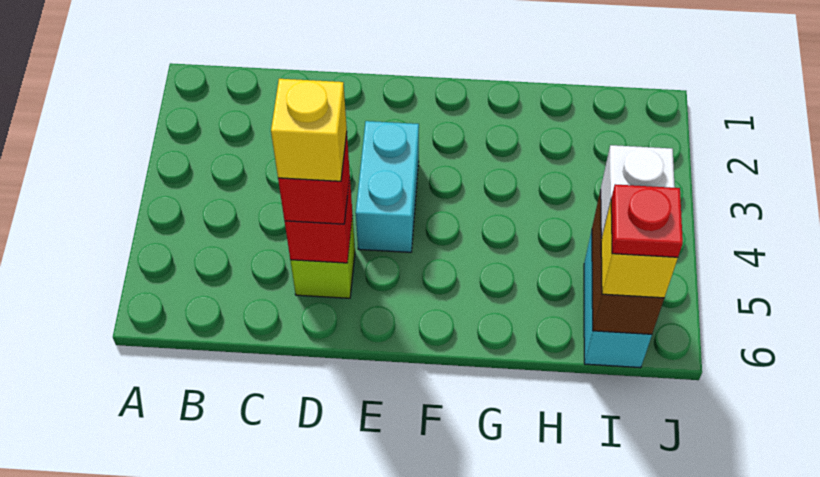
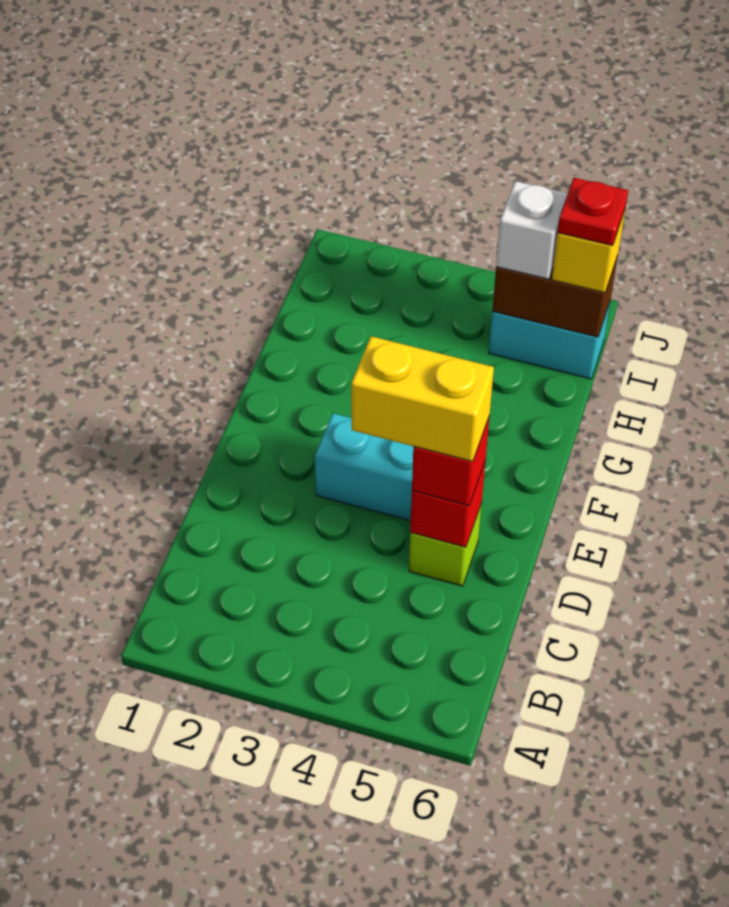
yellow brick D5 level 4 -> yellow brick D4:D5 level 4

